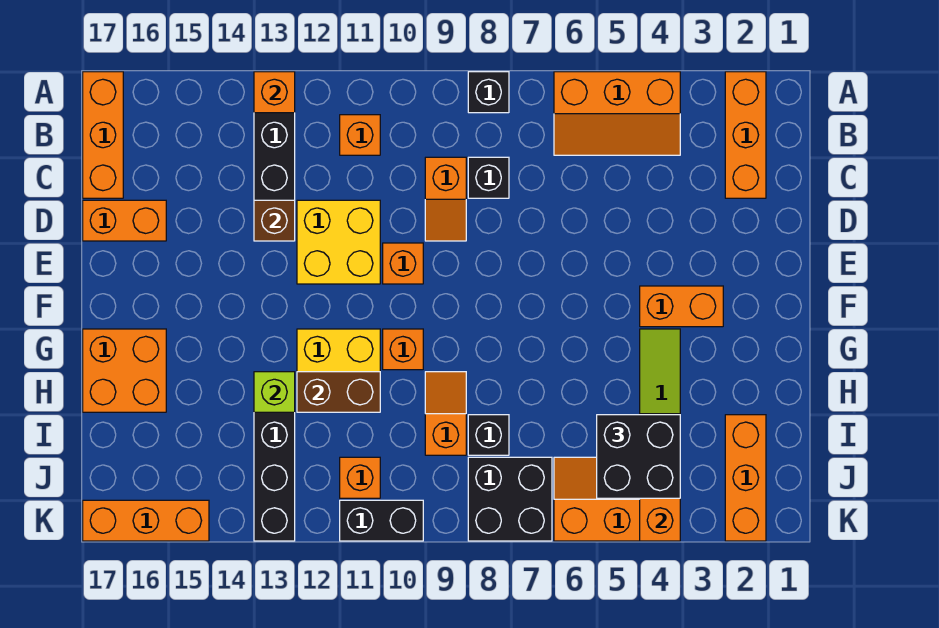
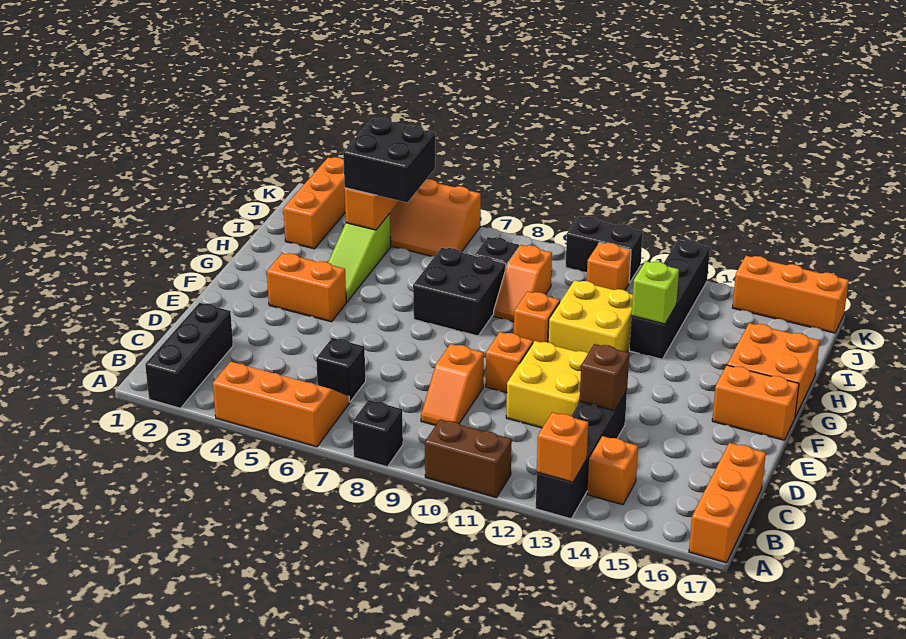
orange brick A2:C2 level 1 -> black brick A2:C2 level 1
orange brick B11 level 1 -> orange brick B14 level 1
black brick C8 level 1 -> black brick C6 level 1
orange slope C9:D9 level 1 top C -> orange slope C9:D9 level 1 top D
orange brick D16:D17 level 1 -> orange brick F16:F17 level 1
brown brick H11:H12 level 2 -> brown brick A10:A11 level 1
black brick J7:K8 level 1 -> black brick G7:H8 level 1

